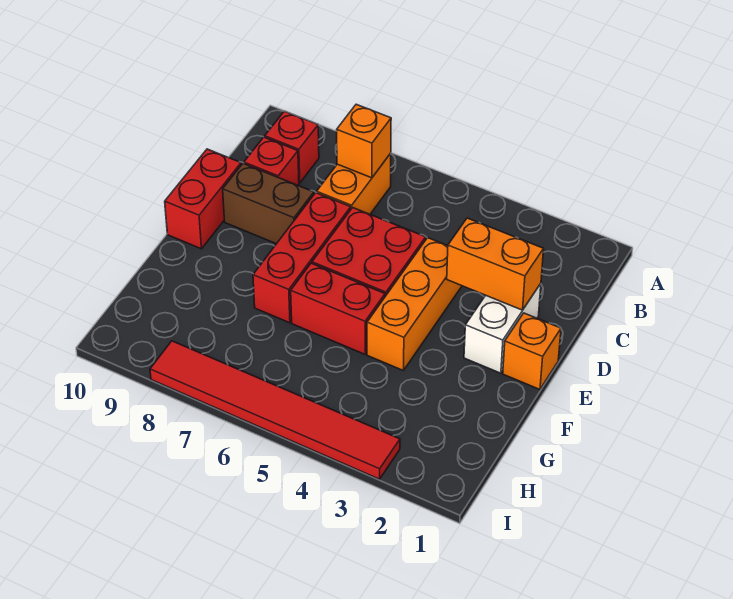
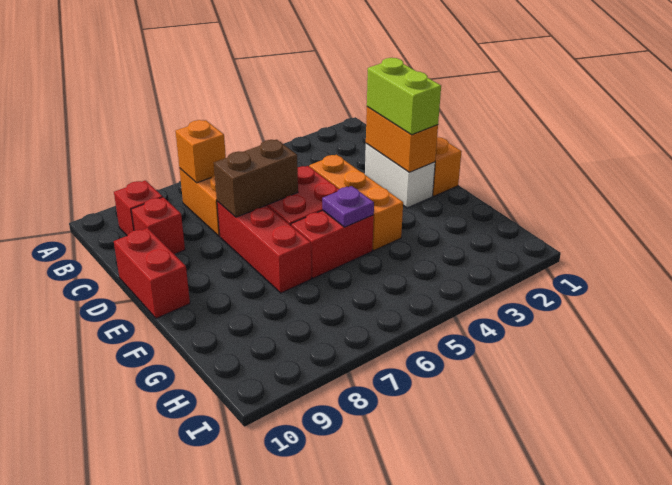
orange brick D2:D3 level 2 -> orange brick D2:E2 level 2
none -> lime brick D2:E2 level 3
brown brick D8:D9 level 1 -> brown brick D6:D7 level 2
none -> purple plate F5 level 2
red tile I3:I8 level 1 -> none

